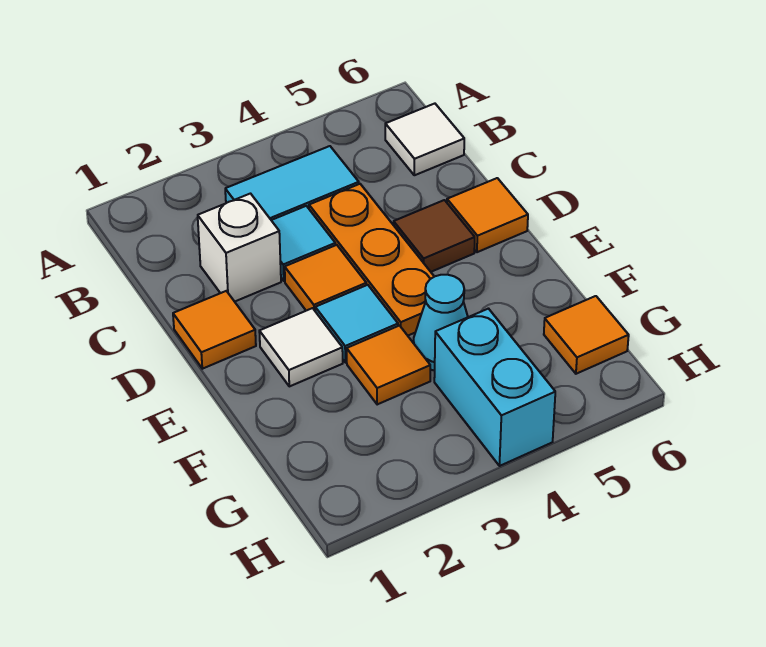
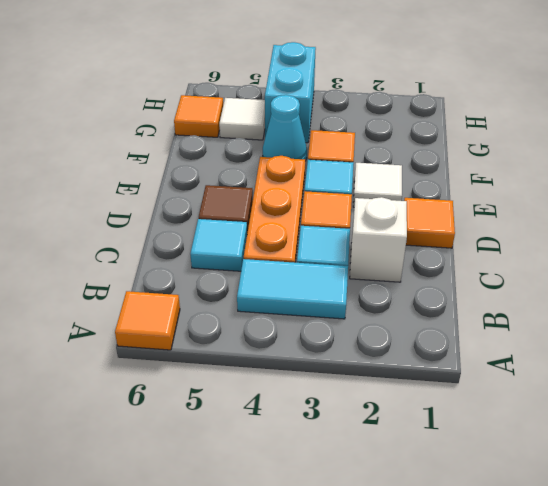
white tile B6 level 1 -> white tile G5 level 1
none -> cyan tile C5 level 1
orange tile D6 level 1 -> orange tile A6 level 1

